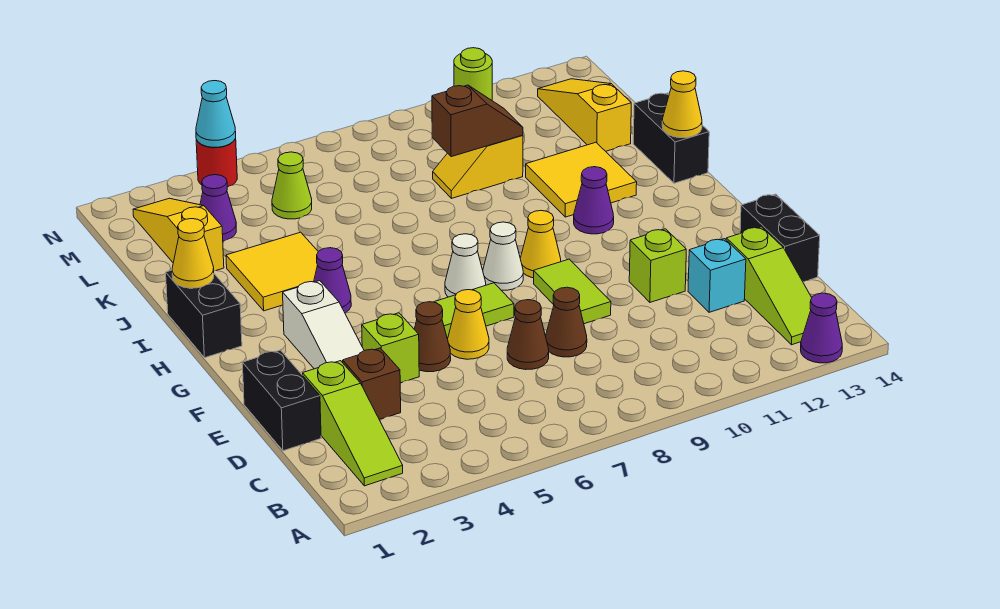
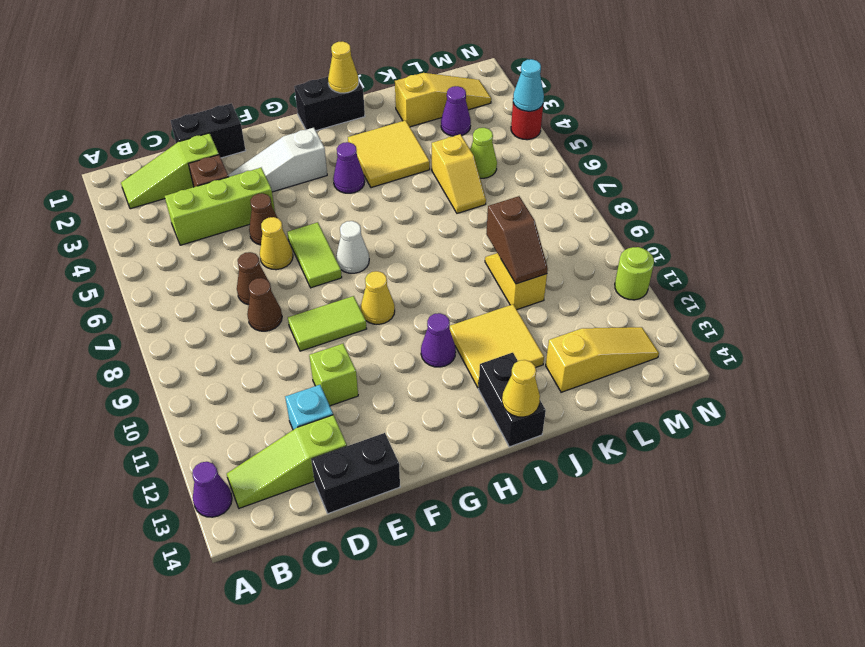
lime brick E4 level 1 -> lime brick C4:E4 level 1
white cone G8 level 1 -> none
black brick I14:J14 level 1 -> black brick I13:I14 level 1
none -> yellow slope K5:K6 level 1 top 5

